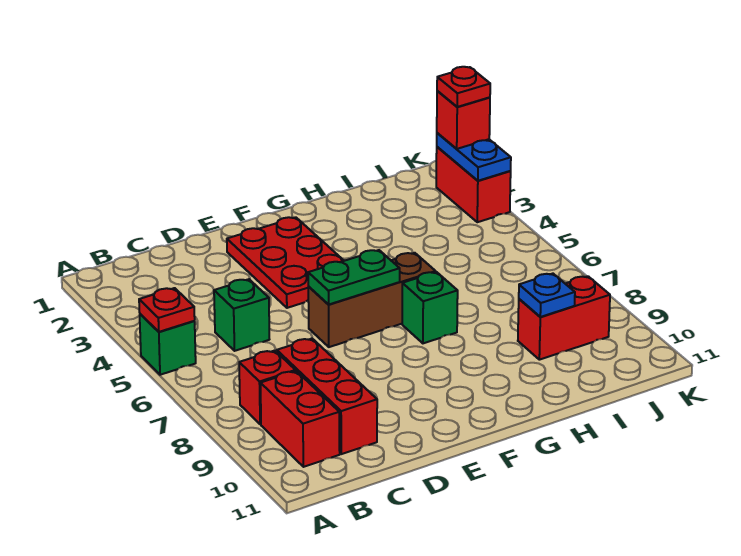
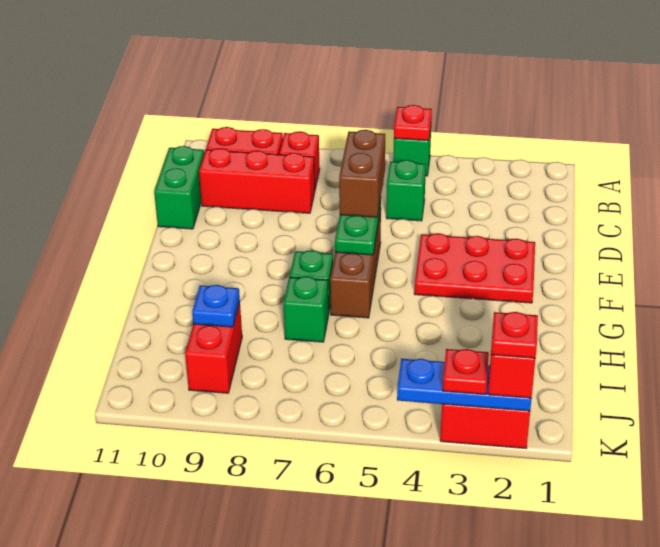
none -> green brick C11:D11 level 1
none -> brown brick D6:E6 level 3
none -> green brick H7 level 1
blue plate K2:K3 level 2 -> blue plate K2:K4 level 2
none -> red plate K3 level 3

